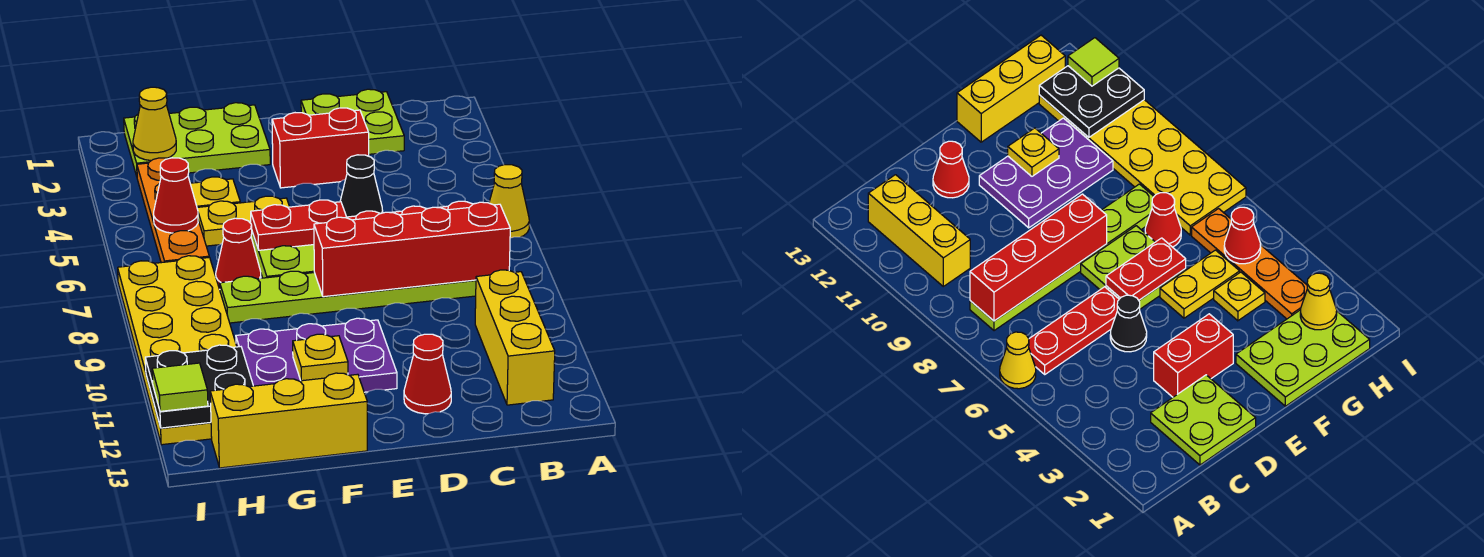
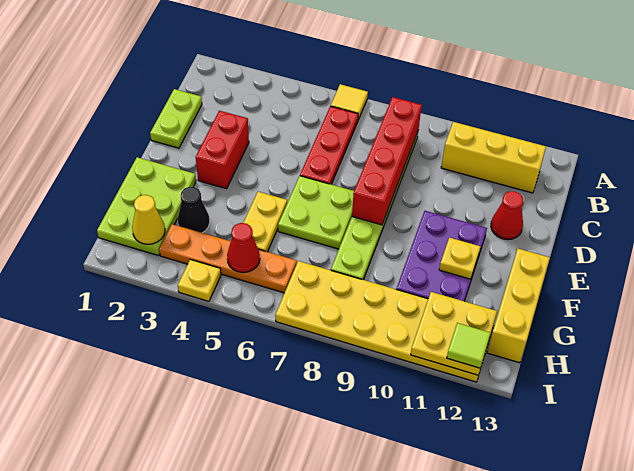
yellow cone A6 level 1 -> yellow tile A6 level 1
lime plate C1:D2 level 1 -> lime plate C1:D1 level 1
black cone D5 level 1 -> black cone G3 level 1
red plate E6:F6 level 2 -> none
yellow plate G4 level 1 -> yellow plate I4 level 1
red cone G7 level 1 -> none
black plate H11:I12 level 2 -> yellow plate H11:I12 level 2

